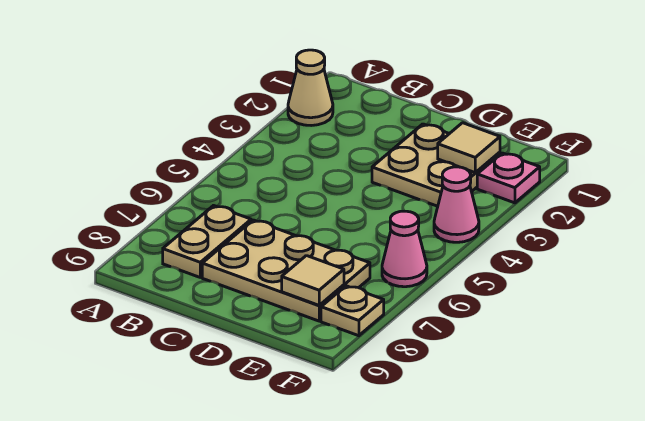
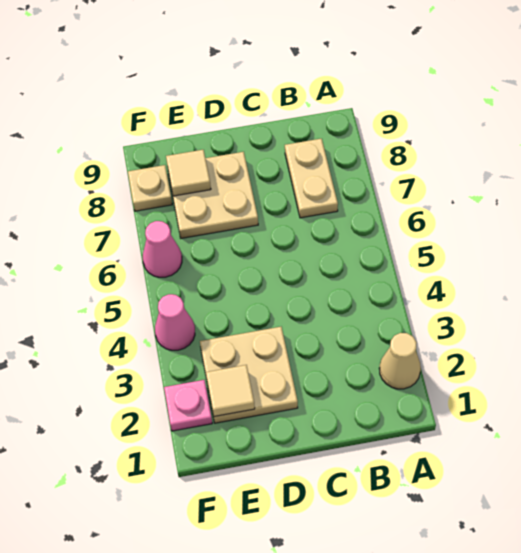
tan plate C7:E8 level 1 -> tan plate D7:E8 level 1

